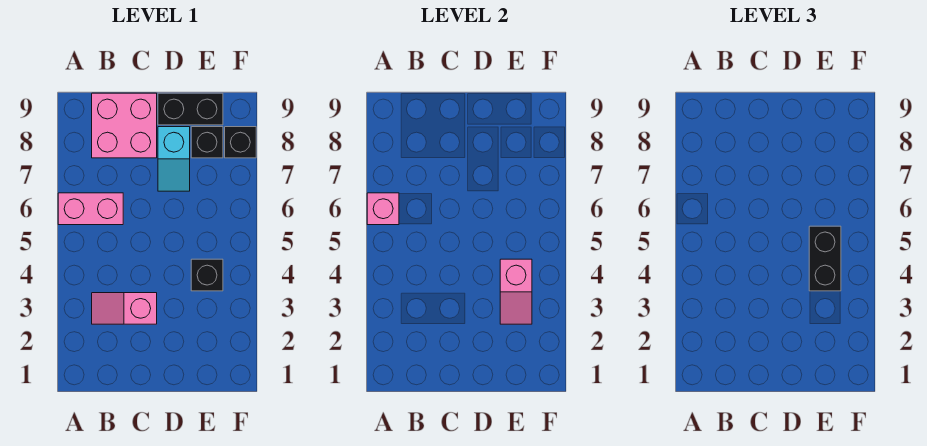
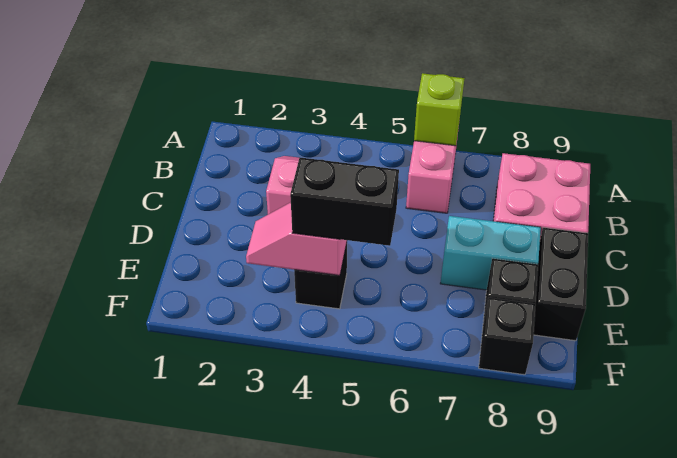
pink brick A6 level 2 -> lime brick A6 level 2
cyan slope D7:D8 level 1 top 8 -> cyan brick D7:D8 level 1

